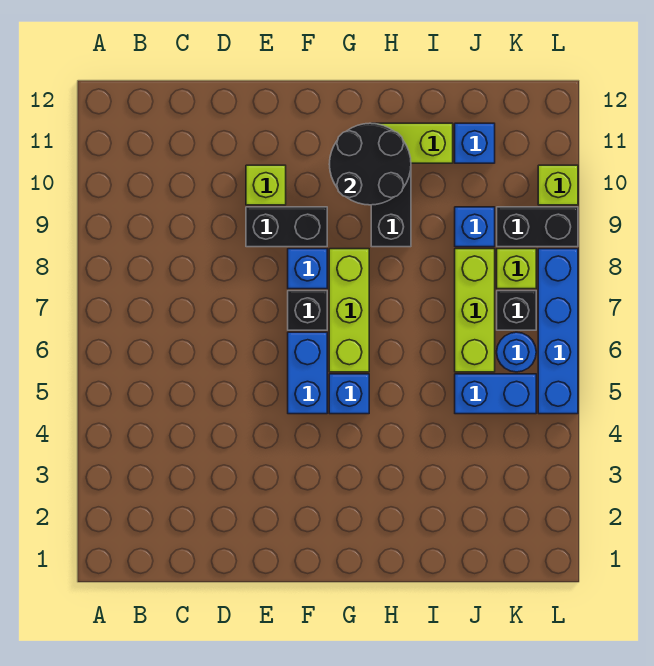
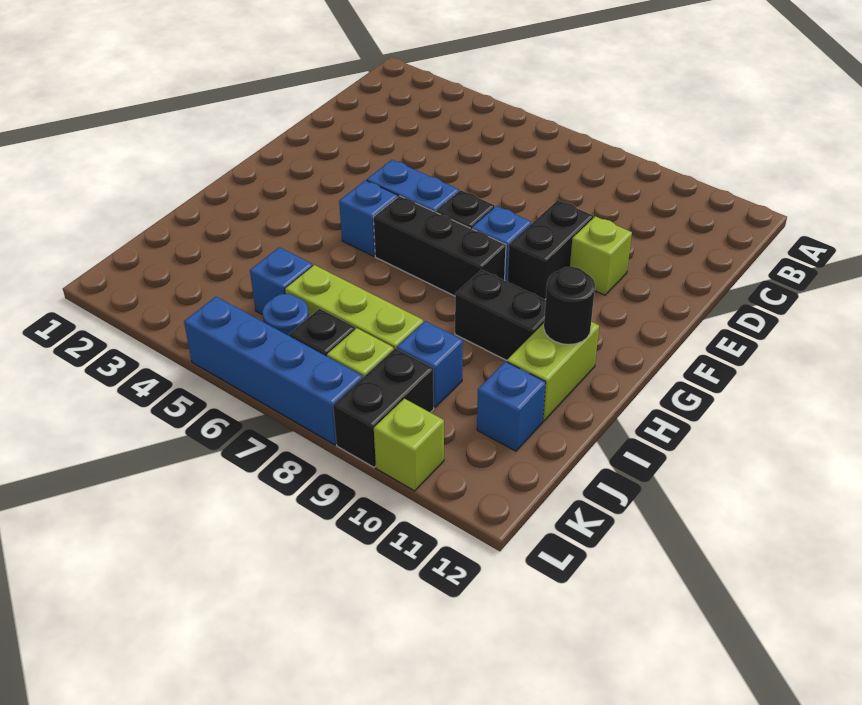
lime brick G6:G8 level 1 -> black brick G6:G8 level 1
black round brick G10:H11 level 2 -> black round brick H11 level 2
blue brick J5:K5 level 1 -> blue brick J5 level 1

